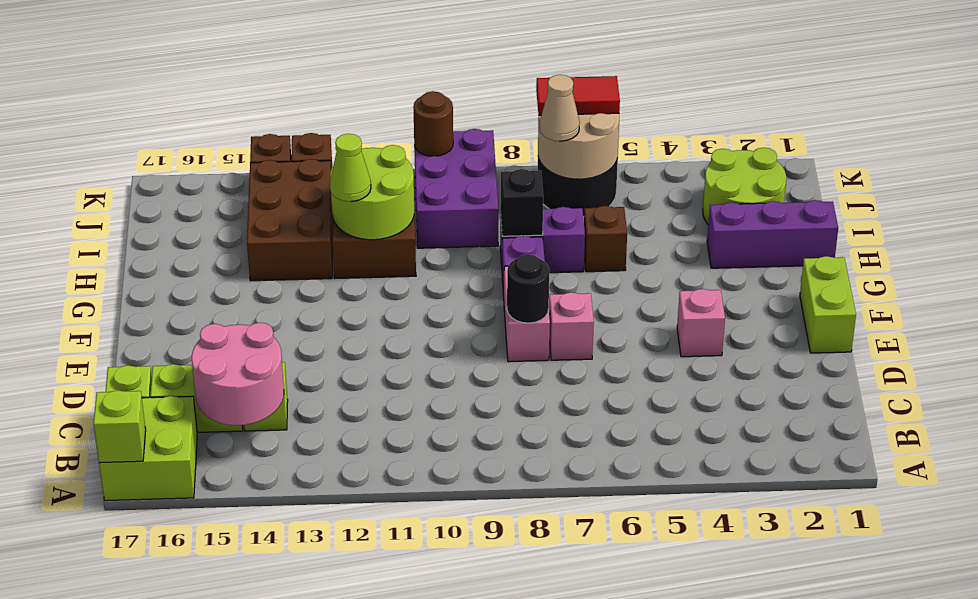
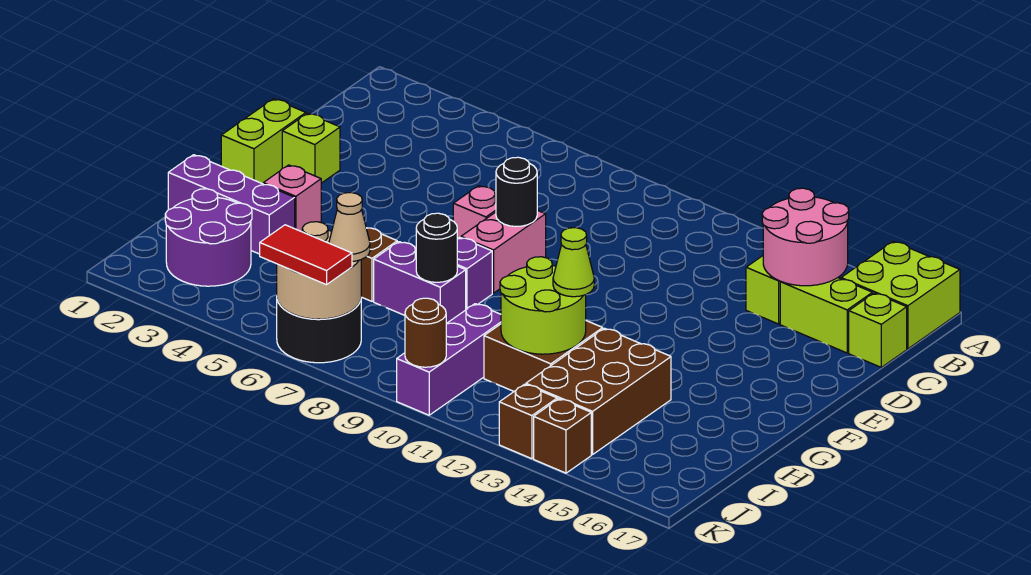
lime brick A17 level 2 -> lime brick E2 level 1
pink brick E4 level 1 -> pink brick G3 level 1
black brick H8 level 2 -> black round brick H8 level 2
lime round brick I2:J3 level 1 -> purple round brick I2:J3 level 1
purple brick I9:K10 level 1 -> purple brick I10:K10 level 1

